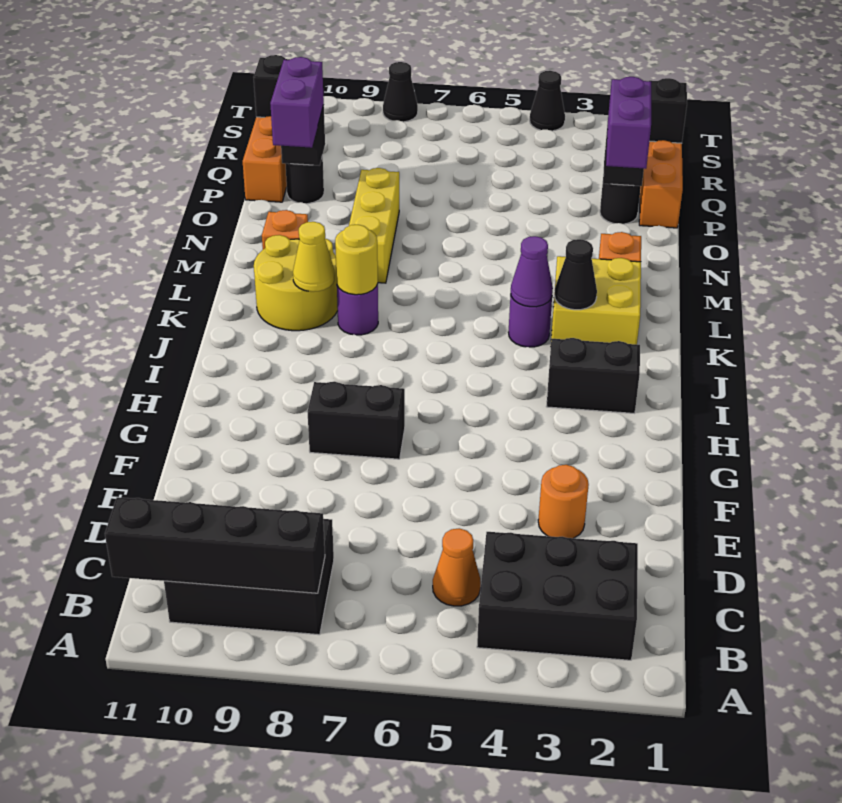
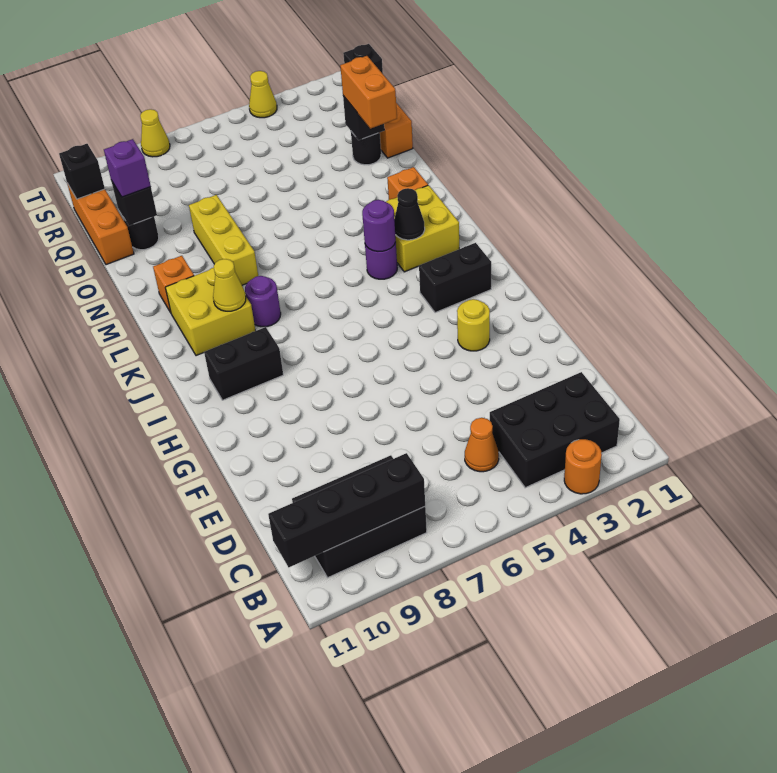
orange round brick E3 level 1 -> orange round brick A3 level 1
black brick G7:G8 level 1 -> black brick I9:I10 level 1
purple cone K4 level 2 -> purple round brick K4 level 2
yellow round brick K8 level 2 -> yellow round brick G3 level 1
yellow round brick K9:L10 level 1 -> yellow brick K9:L10 level 1
purple brick O2:P2 level 3 -> orange brick O2:P2 level 3
purple brick O10:P10 level 3 -> purple brick P10 level 3
black cone T4 level 1 -> yellow cone T4 level 1
black cone T8 level 1 -> yellow cone T8 level 1

